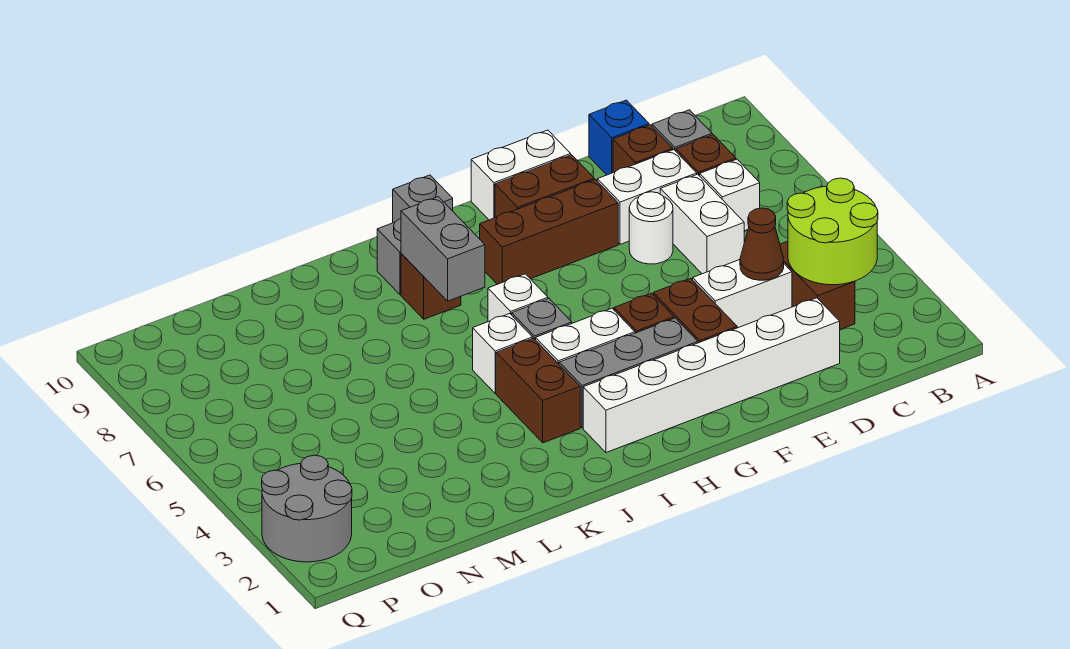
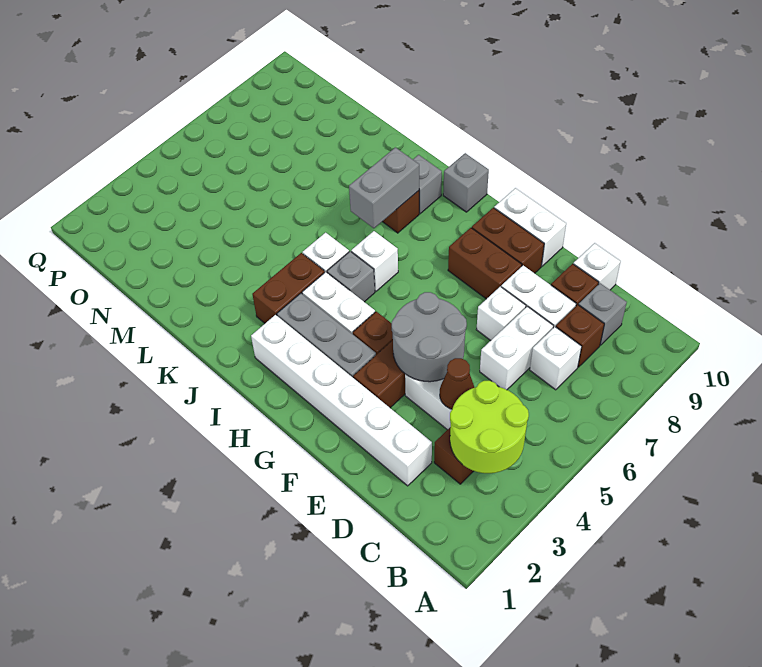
blue brick D10 level 1 -> white brick D10 level 1
white round brick E7 level 1 -> white brick E7 level 1
brown brick F8:H8 level 1 -> brown brick F8:G8 level 1
grey round brick P2:Q3 level 1 -> grey round brick E4:F5 level 2

